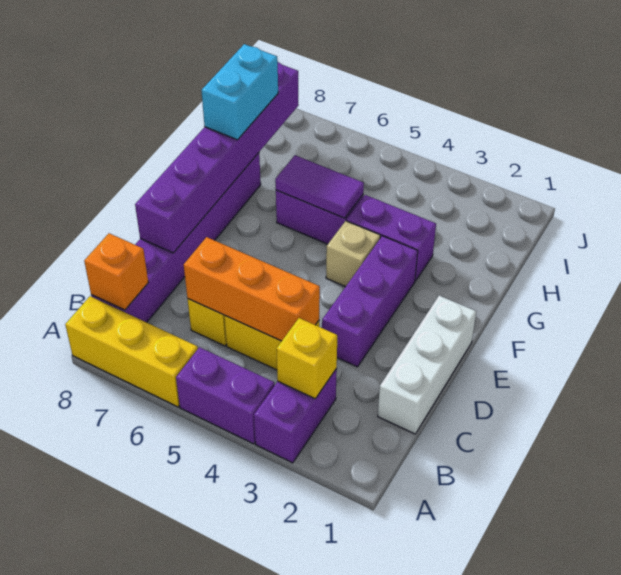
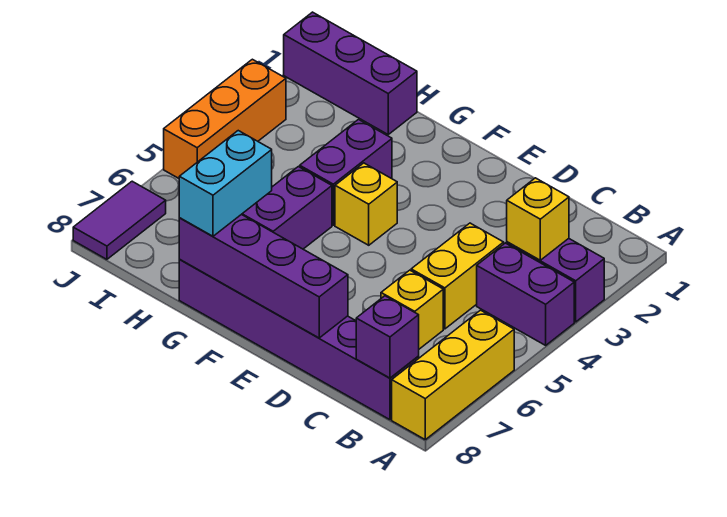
purple brick A4:A5 level 1 -> purple brick A4:B4 level 1
orange brick B8 level 2 -> purple brick B8 level 2
white brick C1:E1 level 1 -> none
orange brick C4:C6 level 2 -> orange brick J3:J5 level 1
purple brick D3:F3 level 1 -> purple brick H1:J1 level 1
purple brick D8:I8 level 2 -> purple brick D8:G8 level 2
tan brick F4 level 1 -> yellow brick F4 level 1
purple tile G5:G6 level 2 -> purple tile J7:J8 level 1
cyan brick G8:H8 level 3 -> cyan brick G7:G8 level 3

